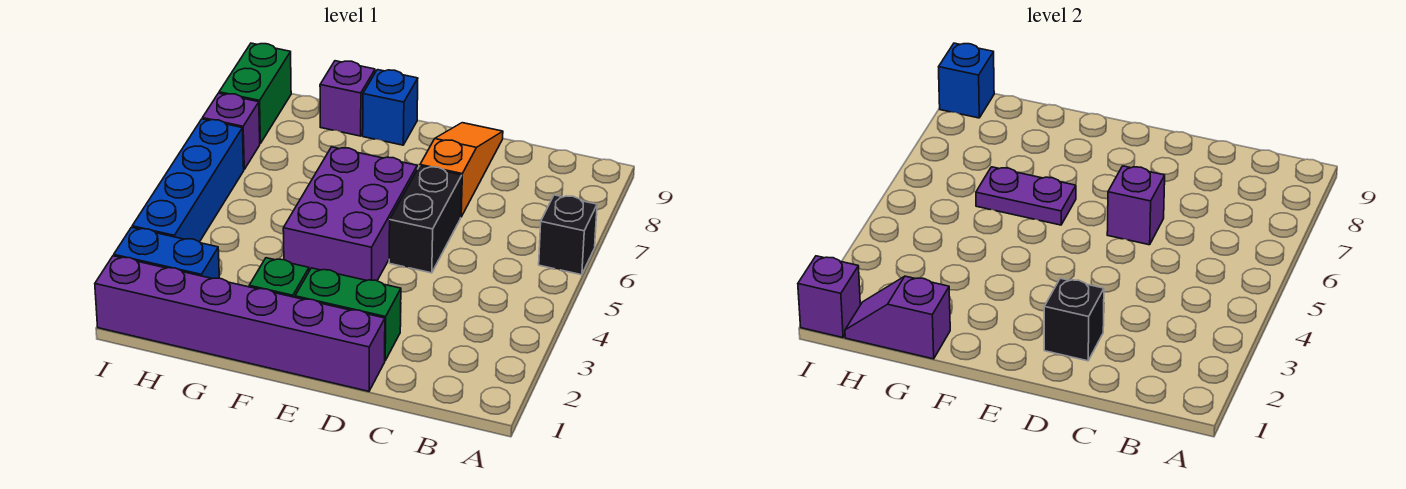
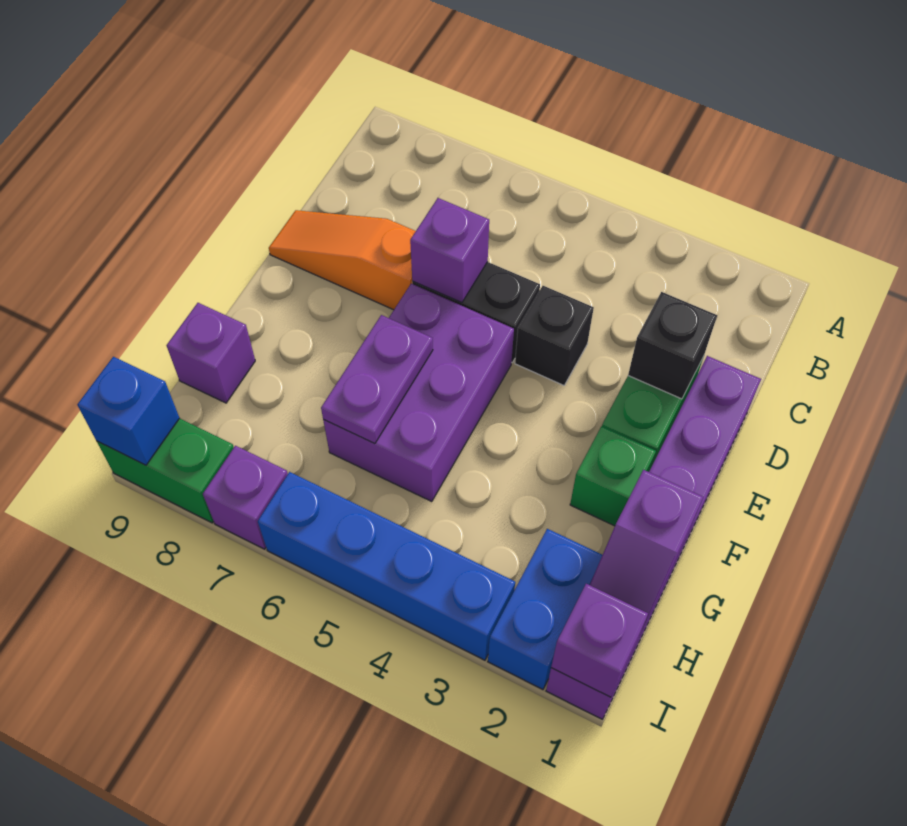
black brick A6 level 1 -> black brick D4 level 1
purple brick E4:F6 level 1 -> purple brick E5:G6 level 1
blue brick F9 level 1 -> none

